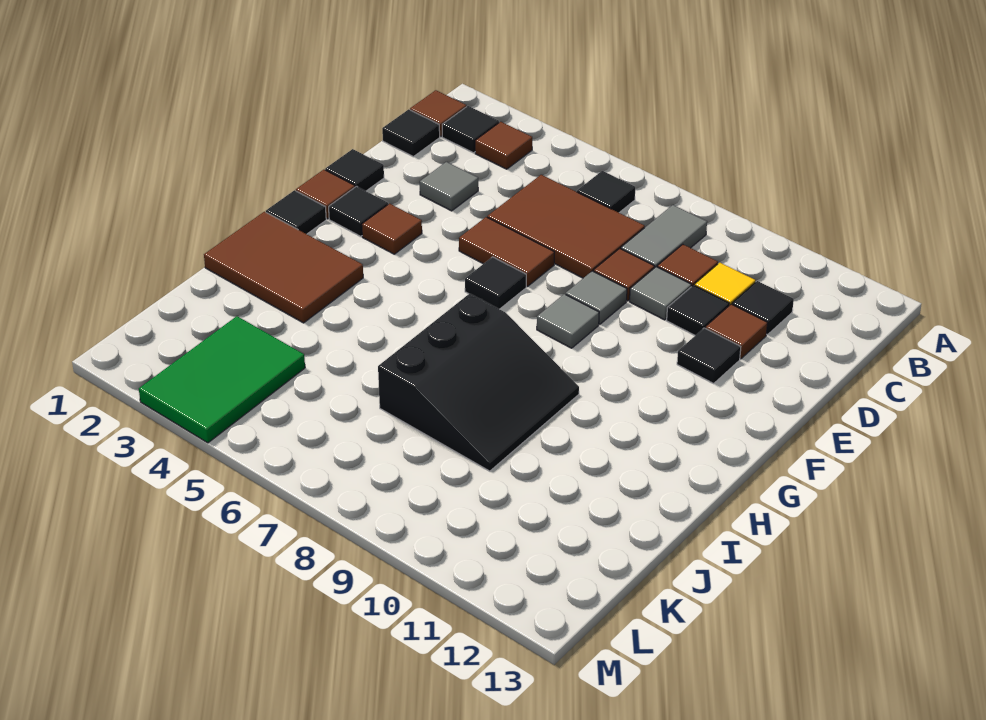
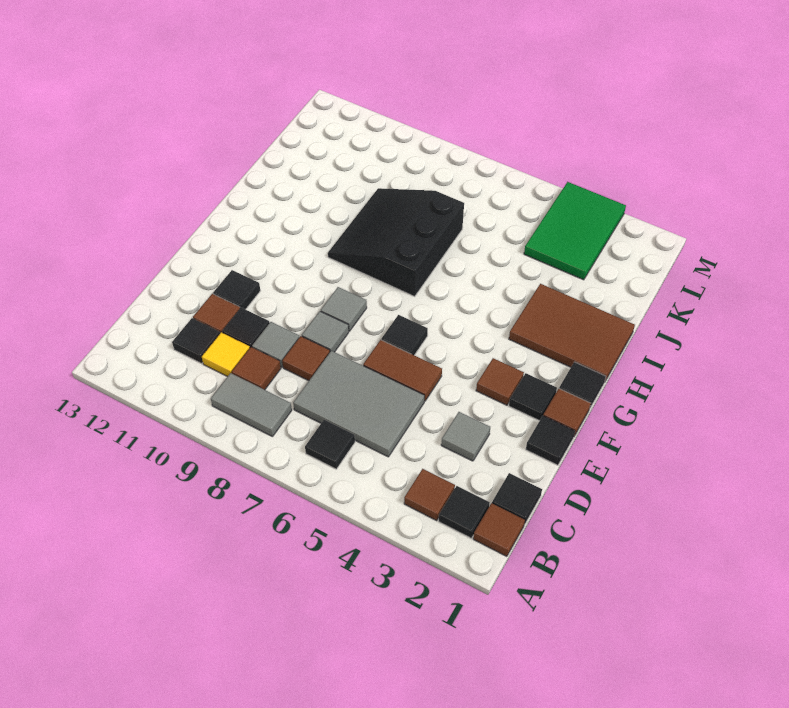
grey tile B8:C8 level 1 -> grey tile B8:B9 level 1
brown tile C5:D7 level 1 -> grey tile C5:D7 level 1

